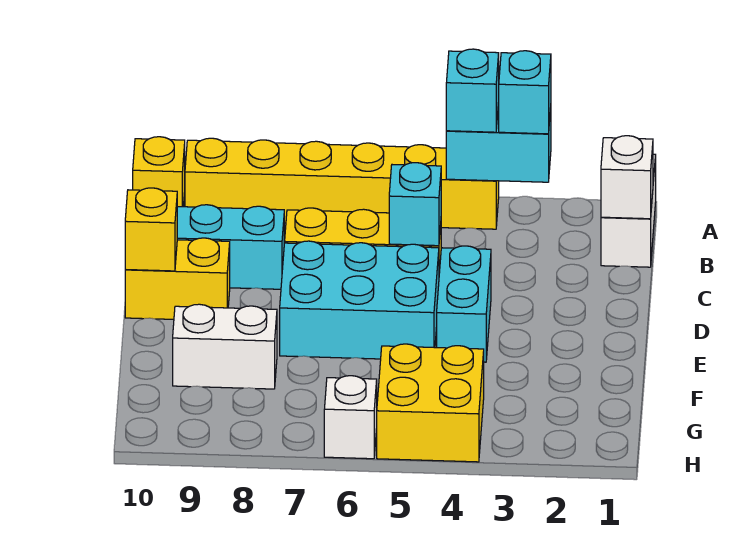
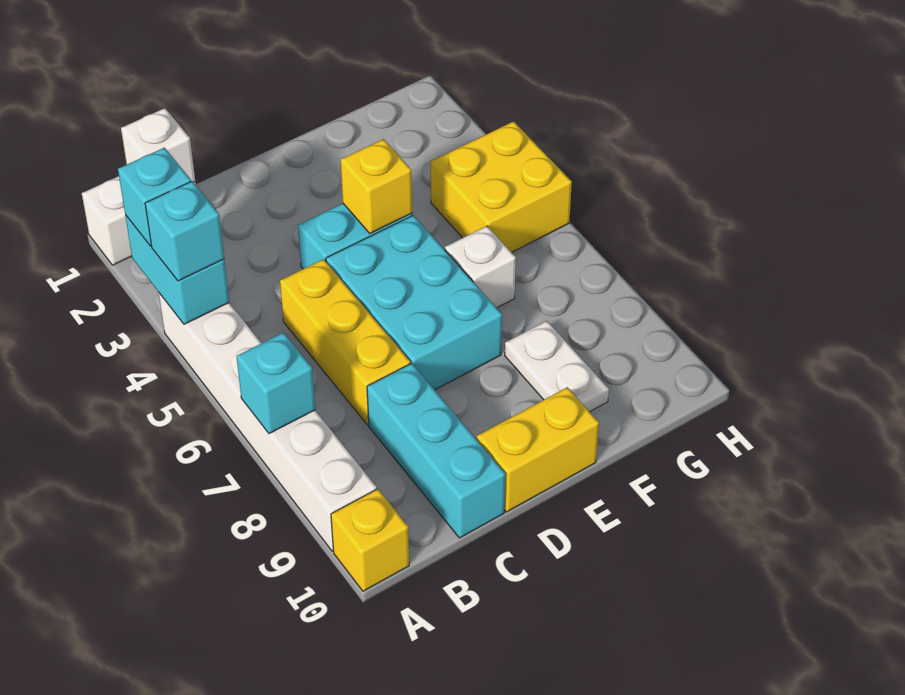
yellow brick A4:A9 level 1 -> white brick A4:A9 level 1
cyan brick C5 level 2 -> cyan brick A7 level 2
yellow brick D9:D10 level 1 -> yellow brick D10:E10 level 1
yellow brick D10 level 2 -> yellow brick E4 level 2
white brick F8:F9 level 1 -> white plate F8:F9 level 1
white brick H6 level 1 -> white brick F6 level 1

